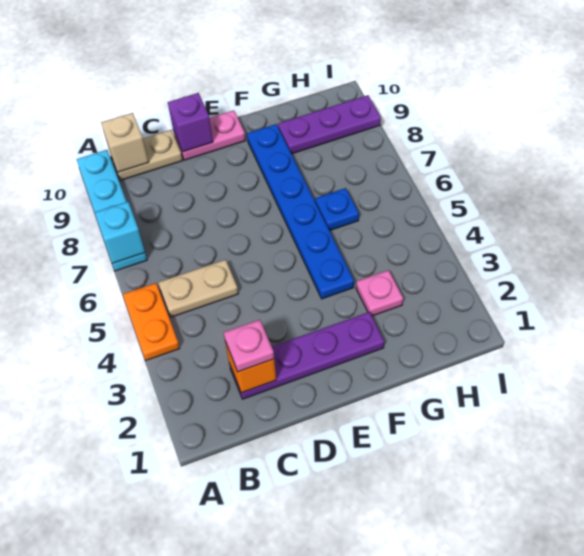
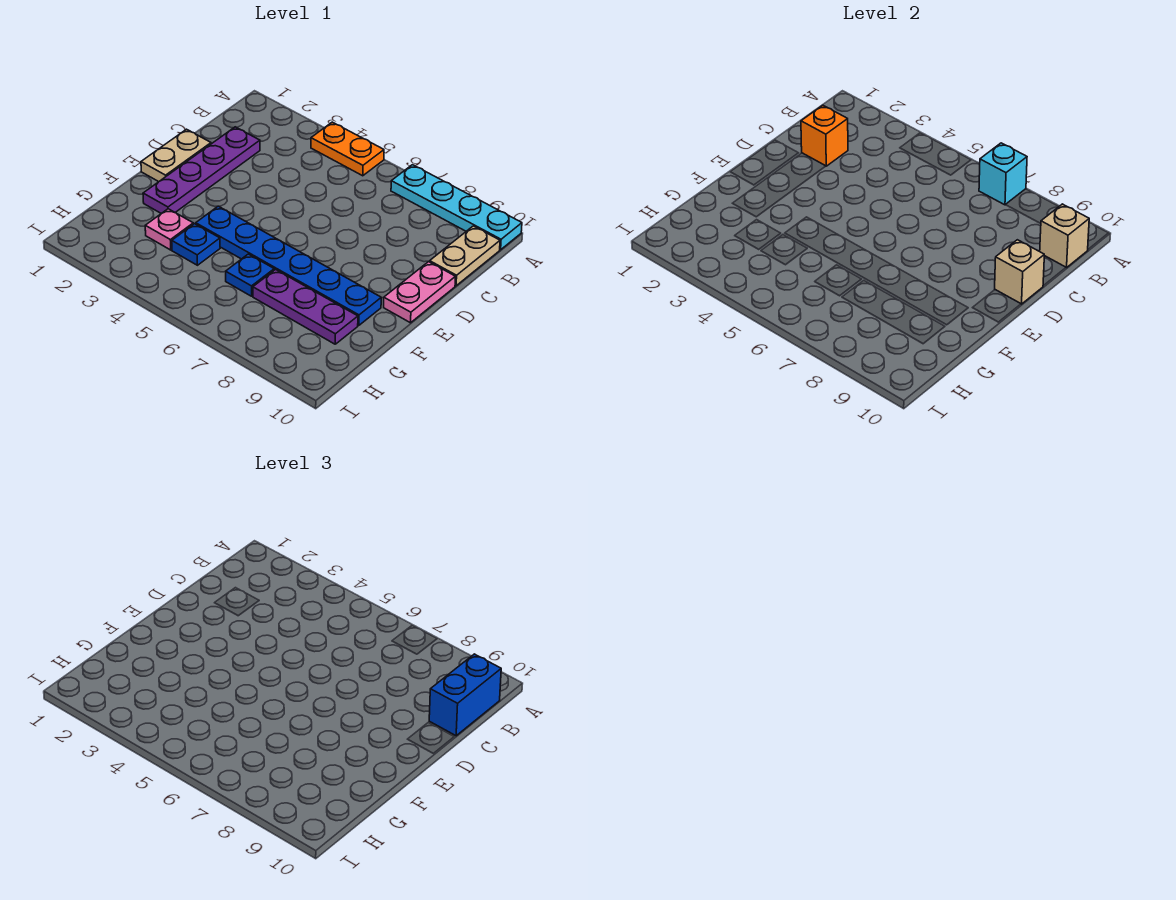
tan plate B5:C5 level 1 -> tan plate D1:E1 level 1
none -> blue brick B10:C10 level 3
pink plate C2 level 3 -> none
purple brick D10 level 2 -> tan brick D10 level 2
none -> blue plate G4 level 1
purple plate G9:I9 level 1 -> purple plate G7:G9 level 1

